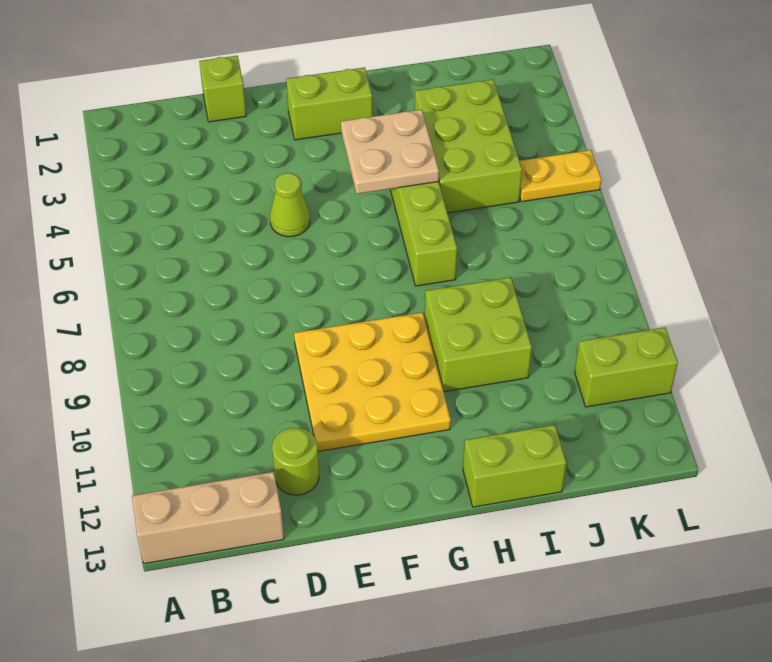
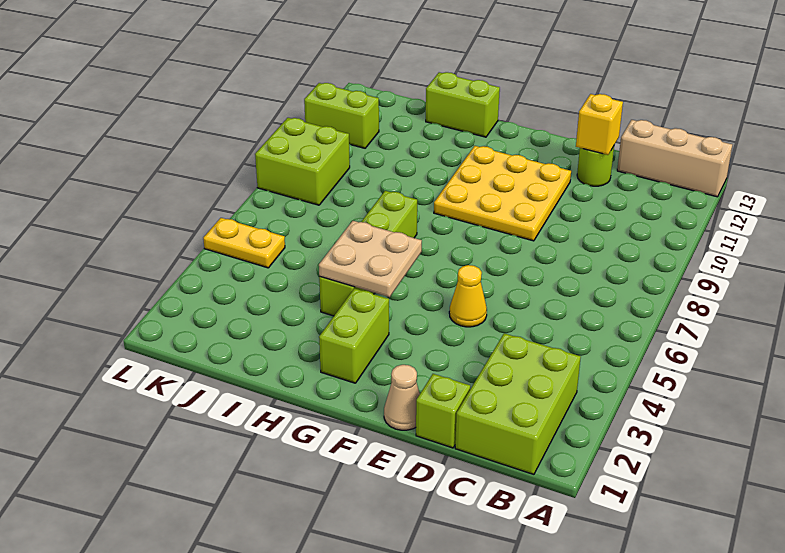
none -> yellow brick D12 level 2
none -> tan cone E1 level 1
lime cone E5 level 1 -> yellow cone E5 level 1
lime brick F2:G2 level 1 -> lime brick G2:G3 level 1
lime brick H9:I10 level 1 -> lime brick K8:L9 level 1
lime brick I3:J5 level 1 -> lime brick B1:C3 level 1

